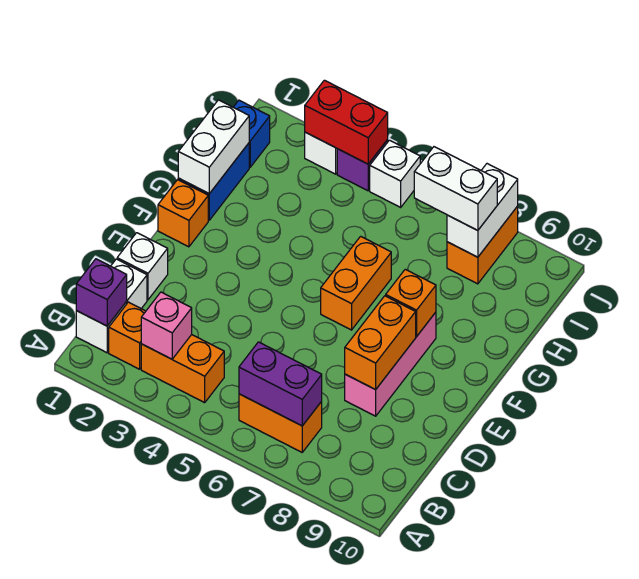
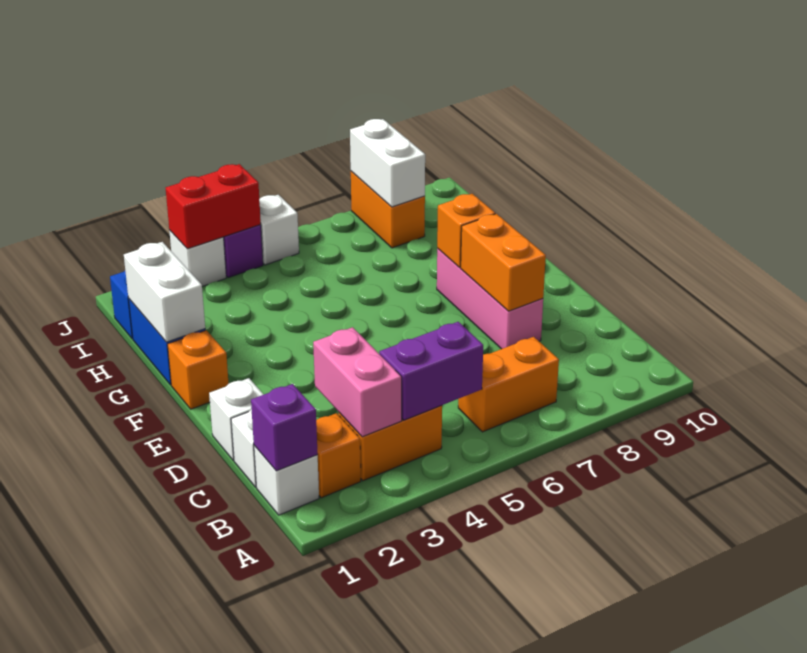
pink brick B3 level 2 -> pink brick B3:C3 level 2
purple brick B6:B7 level 2 -> purple brick B4:B5 level 2
orange brick F6:G6 level 1 -> none
white brick I7:I8 level 3 -> none

